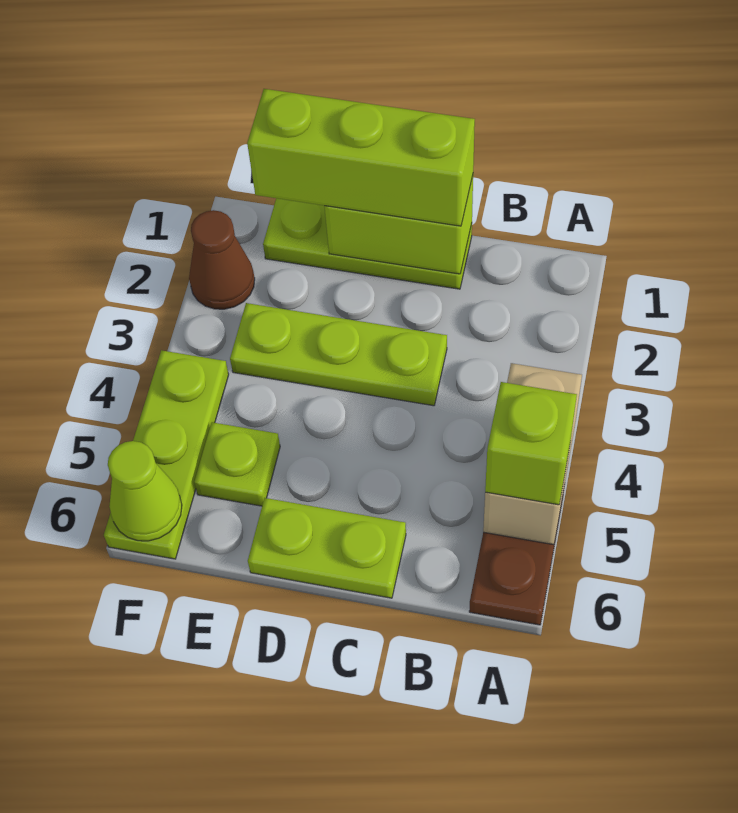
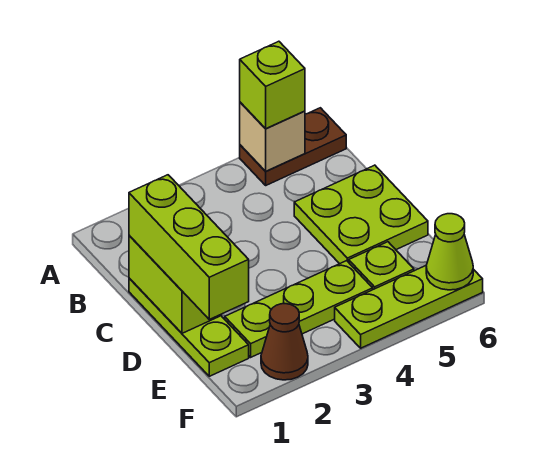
tan brick A4:A5 level 2 -> tan brick A5 level 2
lime plate C3:E3 level 1 -> lime plate E2:E4 level 1
lime plate C6:D6 level 1 -> lime plate C5:D6 level 1

